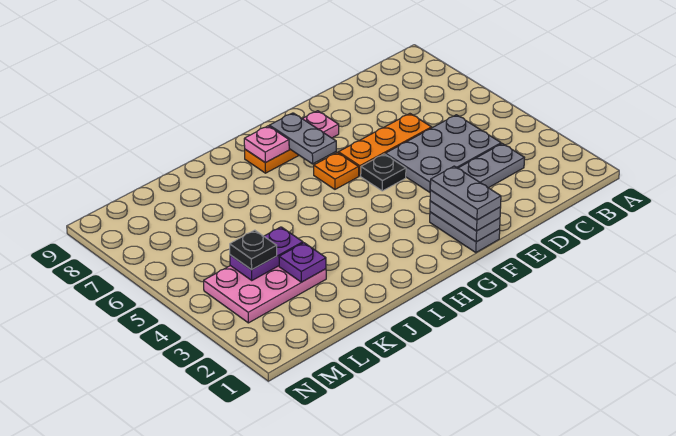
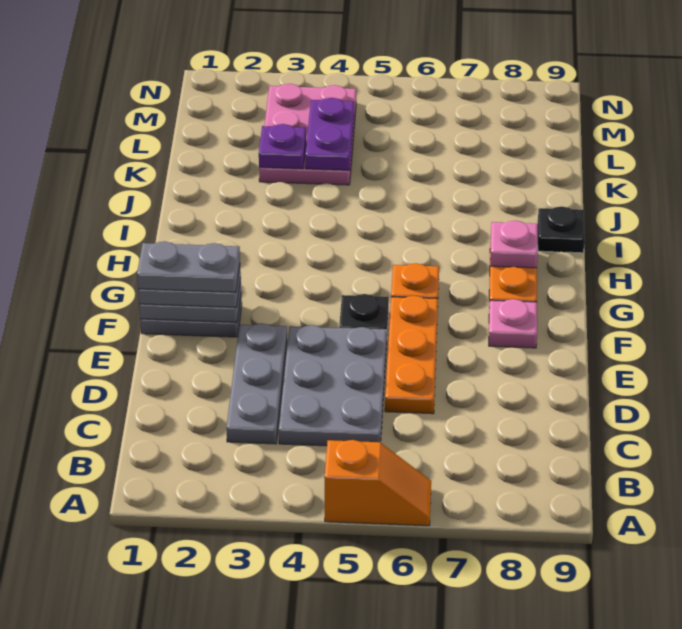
none -> orange slope A5:A6 level 1 top 5
grey plate G7:G8 level 2 -> none
black plate L4 level 3 -> black plate I9 level 1

